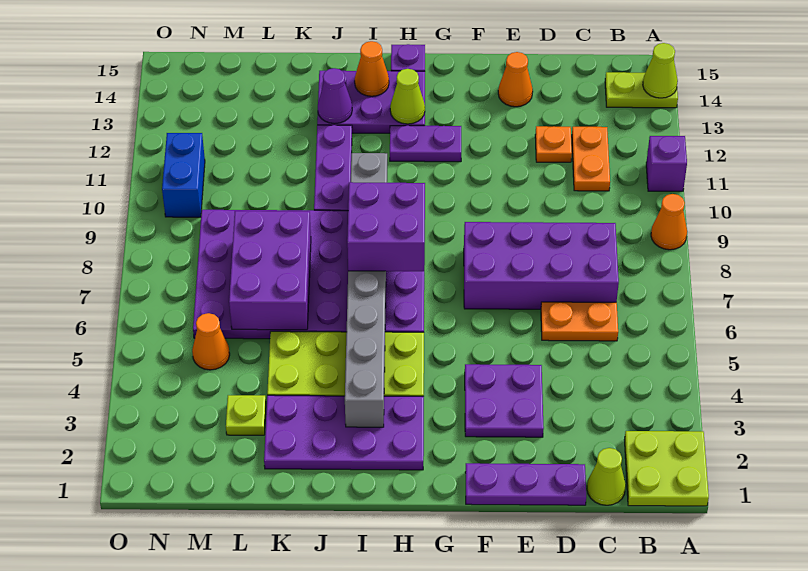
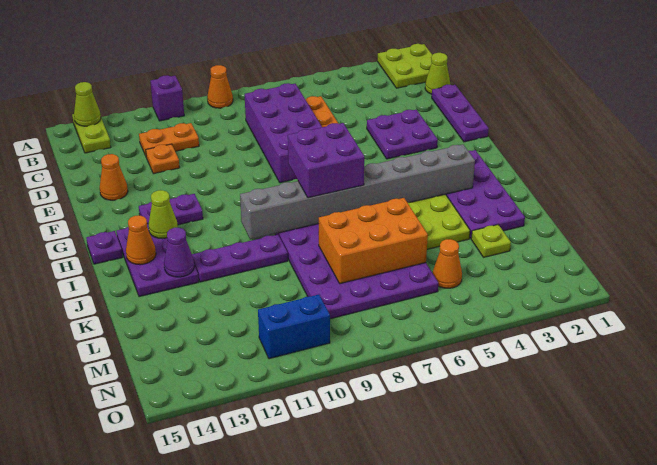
purple plate G12:H12 level 1 -> purple plate G12:G13 level 1
purple brick K6:L8 level 2 -> orange brick K6:L8 level 2

